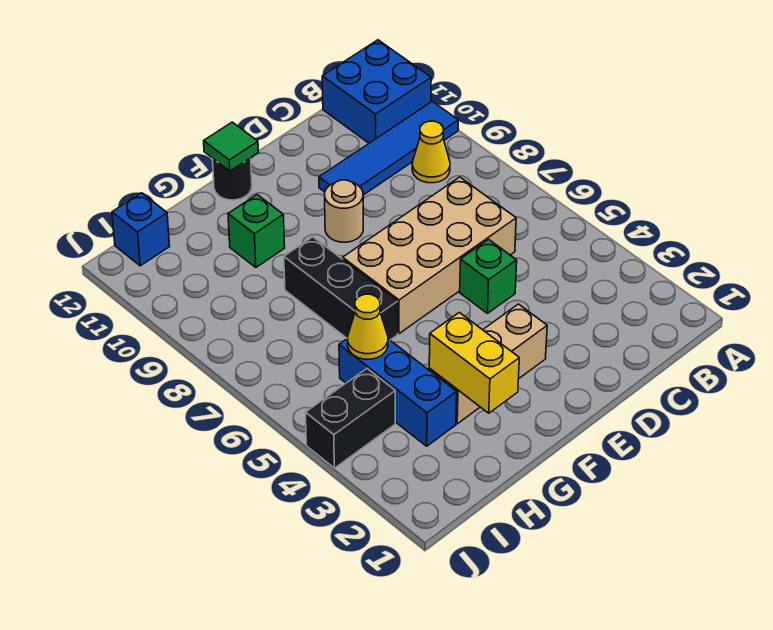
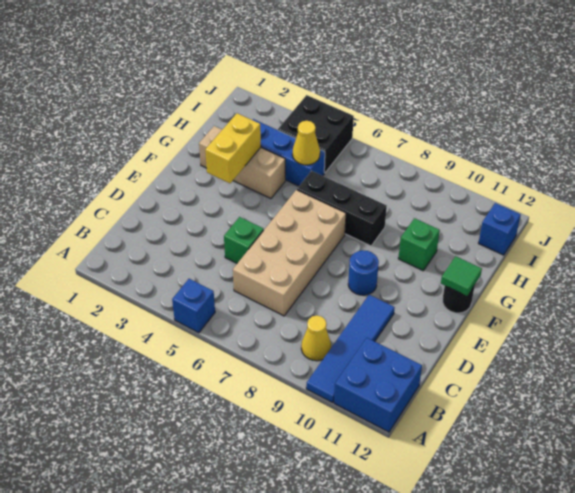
none -> blue brick A5 level 1
tan brick E3:G3 level 1 -> tan brick G2:G4 level 1
tan round brick E9 level 1 -> blue round brick E9 level 1
yellow brick G2:G3 level 2 -> yellow brick F3:G3 level 2
black brick I4:J4 level 1 -> black brick I4:J5 level 1

